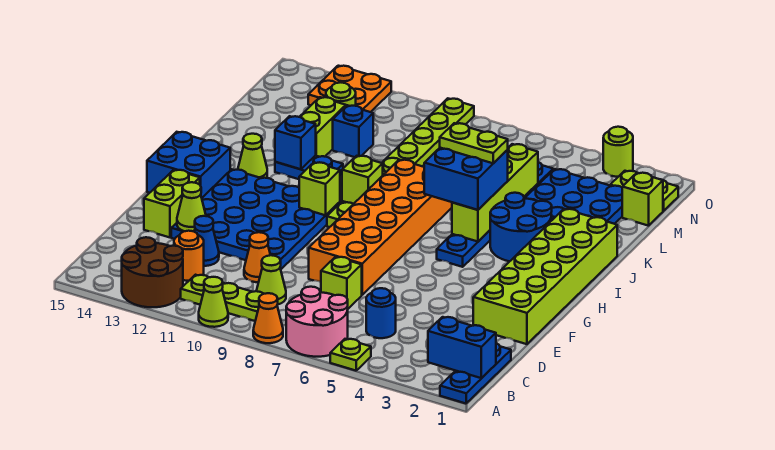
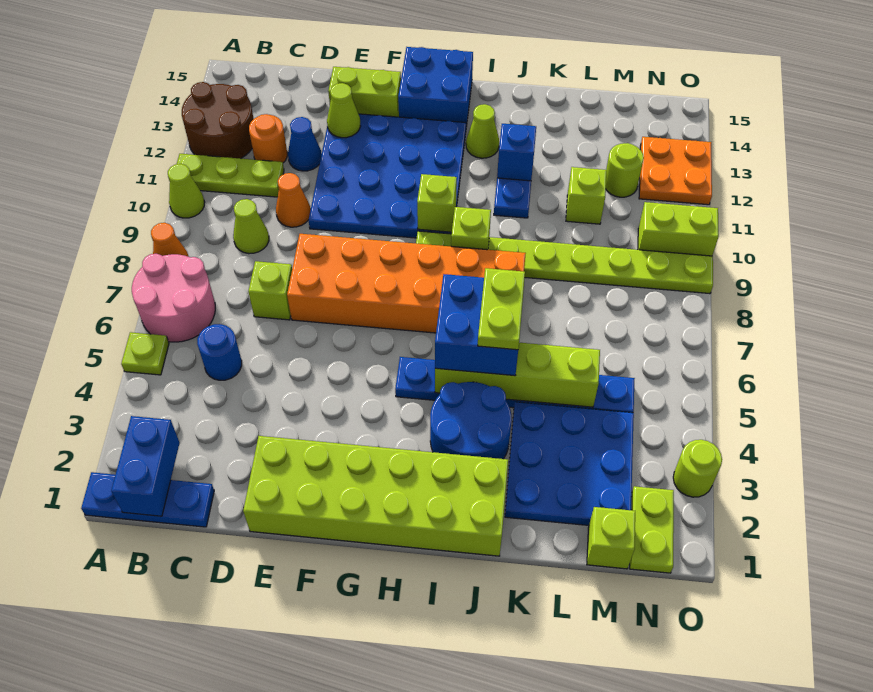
lime plate B9:B11 level 1 -> lime plate A11:C11 level 1
lime brick K12:L12 level 1 -> lime brick N10:O10 level 1
blue brick L11 level 1 -> lime brick L11 level 1

